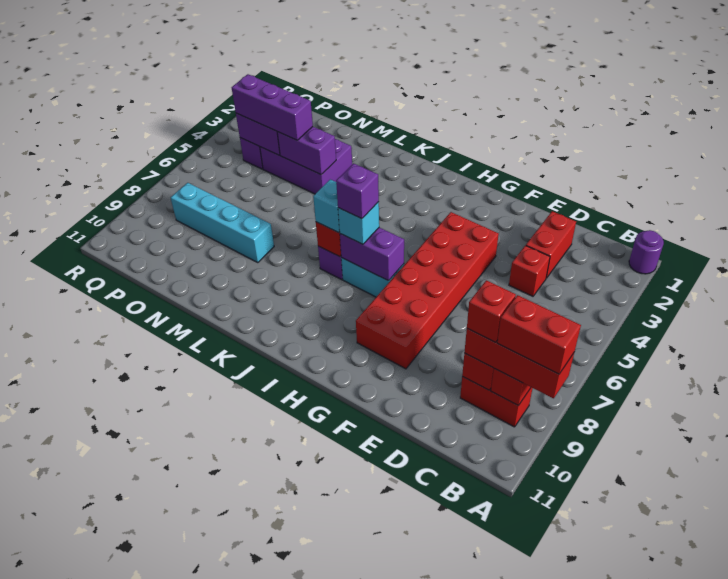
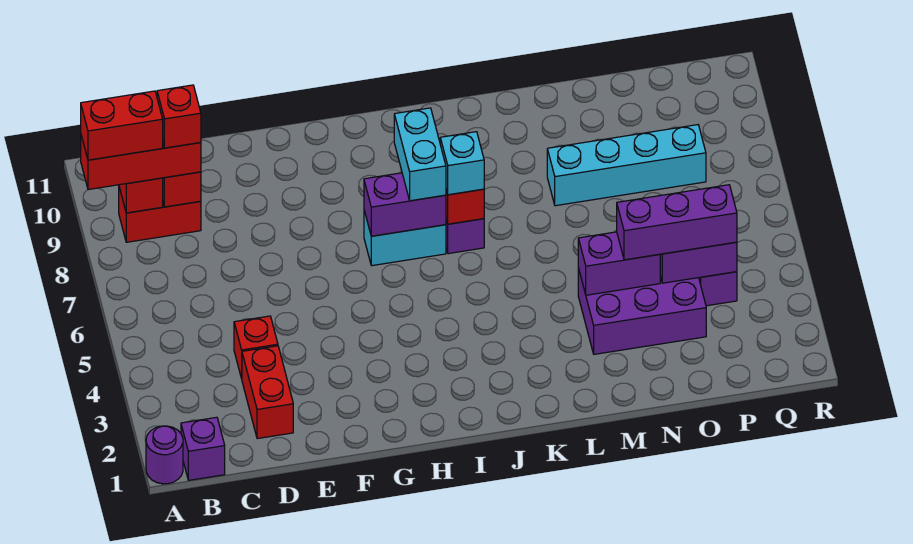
red brick F4:G9 level 1 -> none
cyan brick I7 level 3 -> cyan brick I7:I8 level 3
purple brick I7 level 4 -> purple brick B1 level 1

